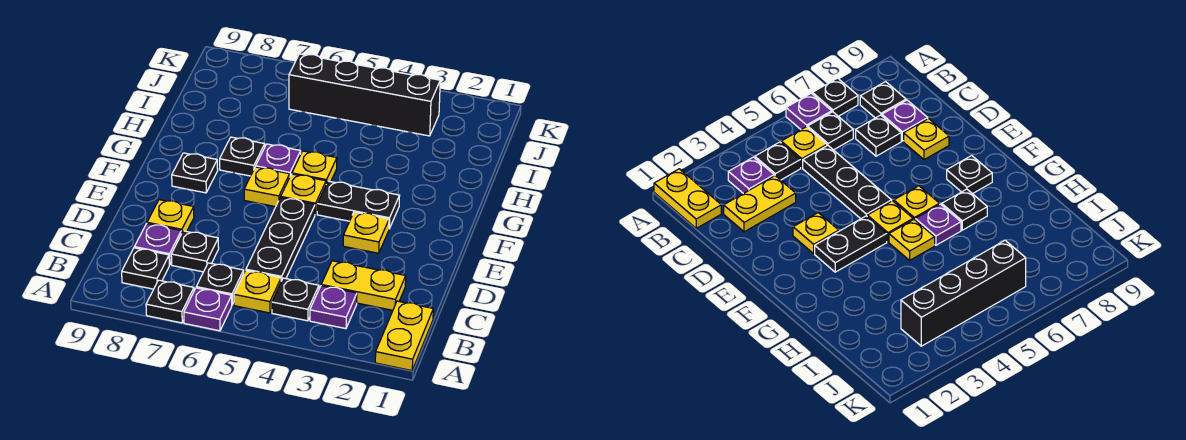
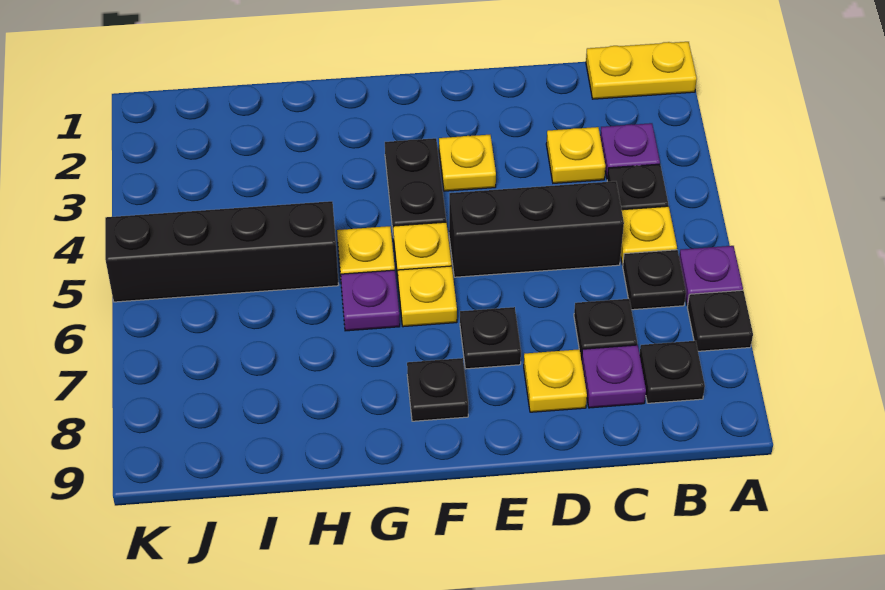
yellow plate C2:C3 level 1 -> yellow plate C3 level 1
black plate C5:E5 level 1 -> black brick C5:E5 level 1
black plate G7 level 1 -> black plate E7 level 1
black brick J3:J6 level 1 -> black brick H5:K5 level 1

